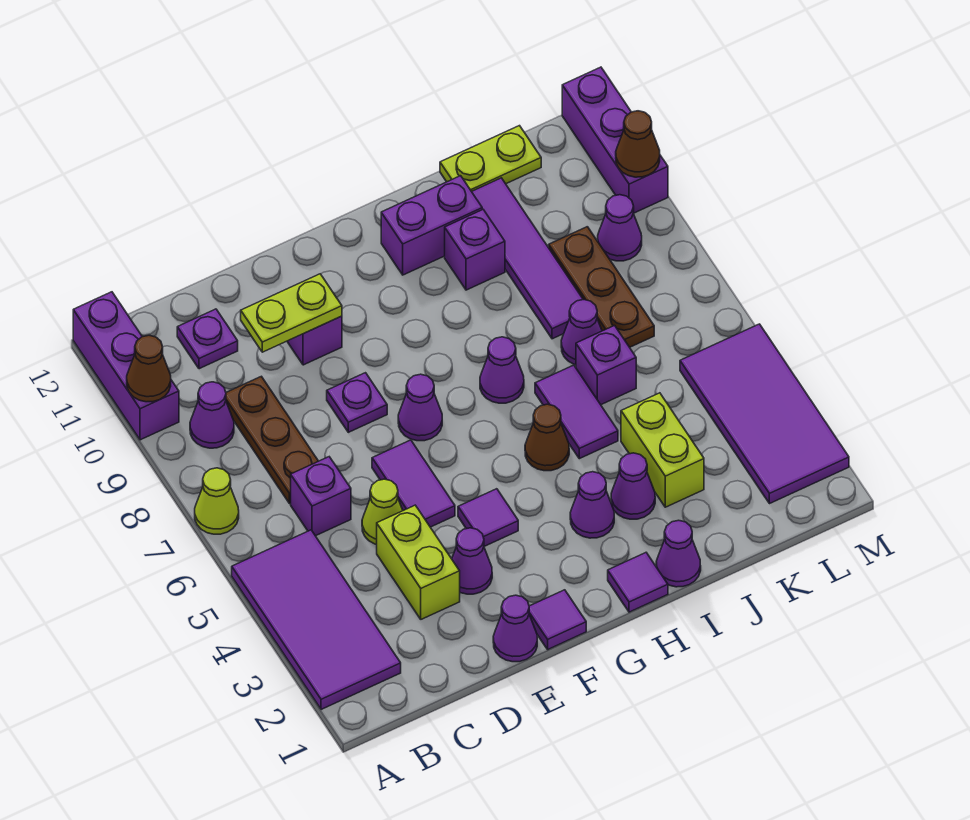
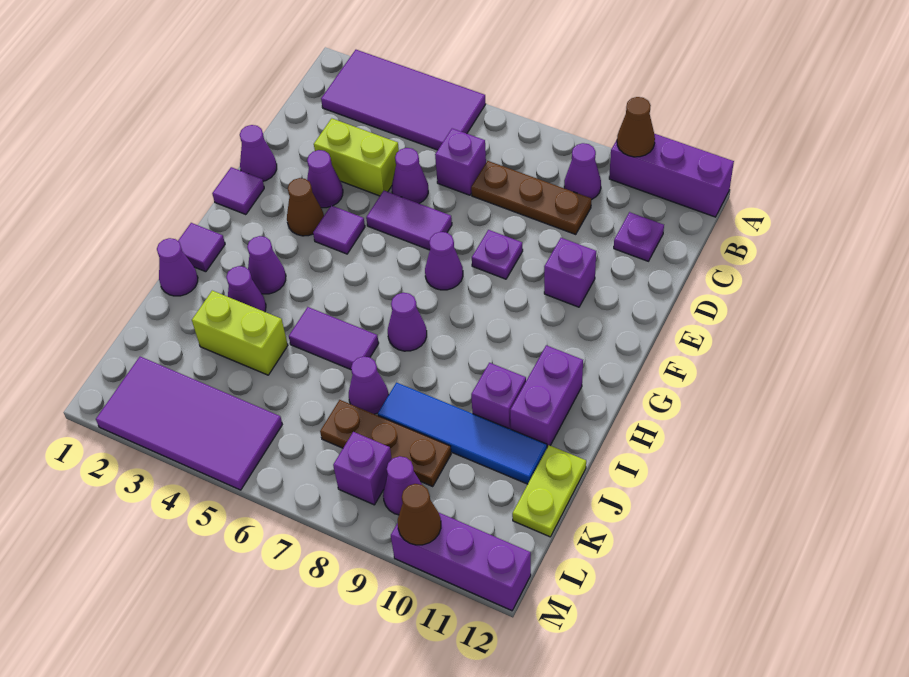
lime cone A7 level 1 -> none
lime cone D5 level 1 -> purple cone D5 level 1
lime plate D10:E10 level 2 -> none
brown cone H5 level 1 -> brown cone F3 level 1
purple brick J6 level 1 -> purple brick L8 level 1
purple tile J8:J11 level 1 -> blue tile J8:J11 level 1

